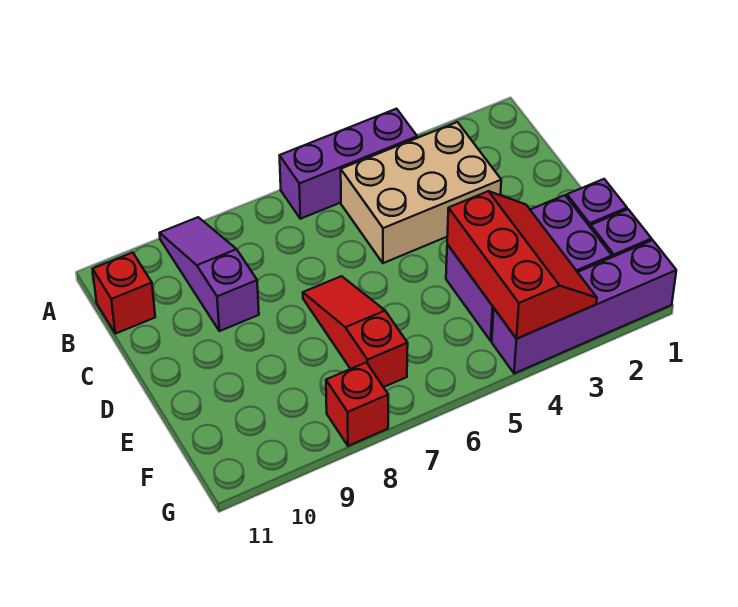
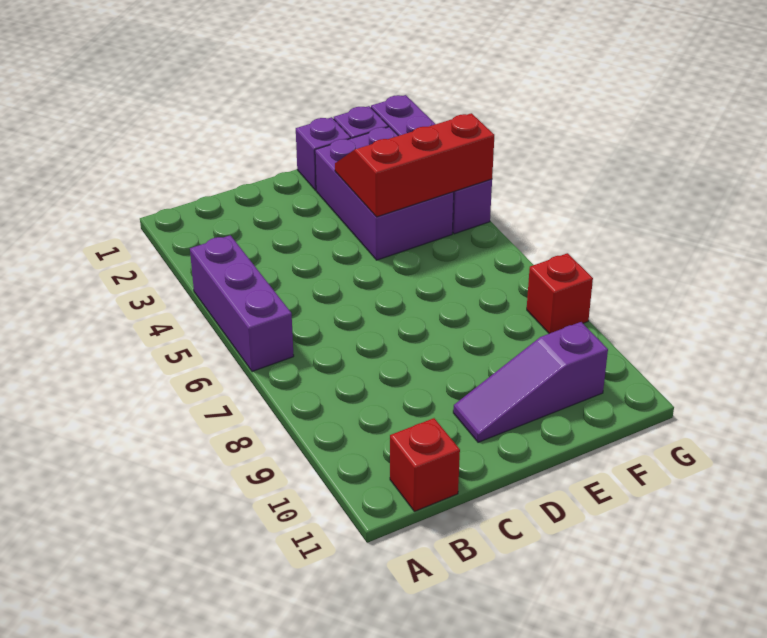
purple slope A9:C9 level 1 top C -> purple slope D10:F10 level 1 top F
tan brick B3:C5 level 1 -> none
red slope D7:F7 level 1 top F -> none

